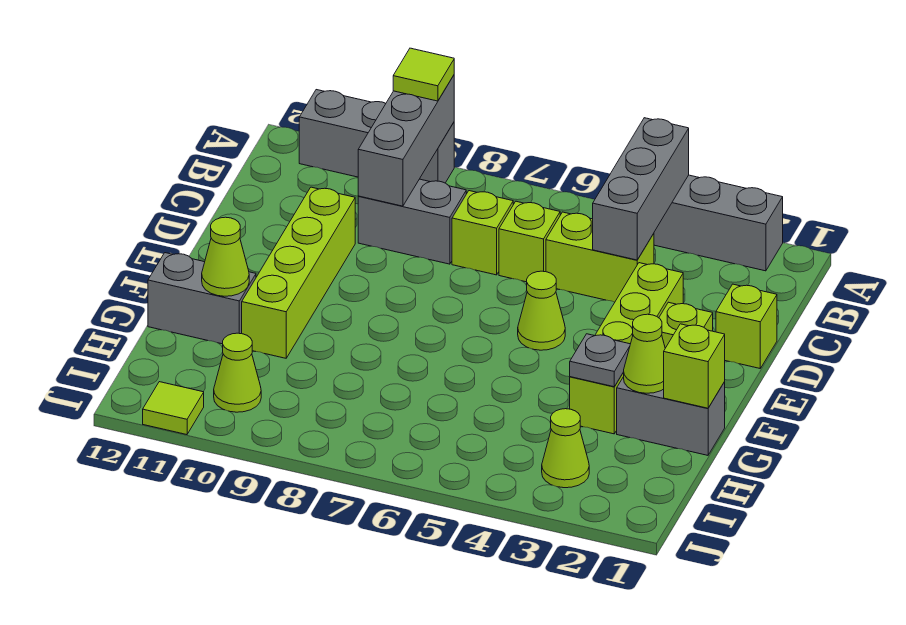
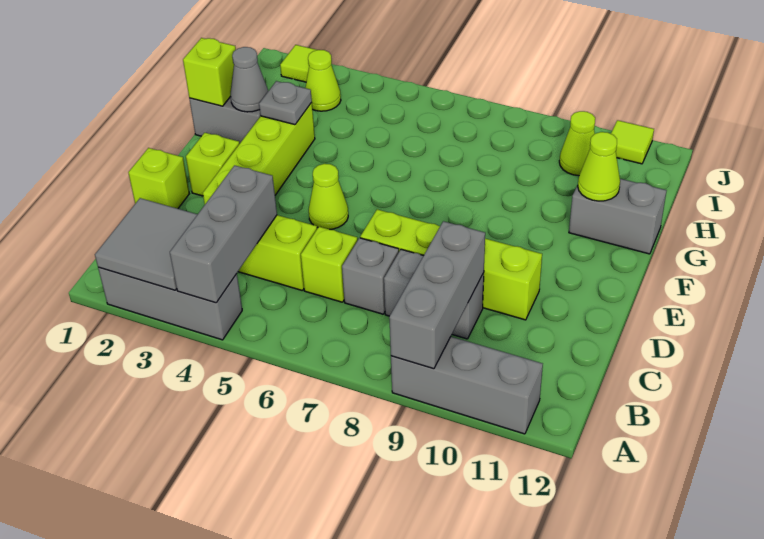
none -> grey tile A2:B3 level 2
lime tile A9 level 3 -> lime tile J2 level 1
lime brick C7 level 1 -> grey brick C7 level 1
lime brick D10:G10 level 1 -> lime brick D7:D10 level 1
lime cone G2 level 2 -> grey cone G2 level 2

